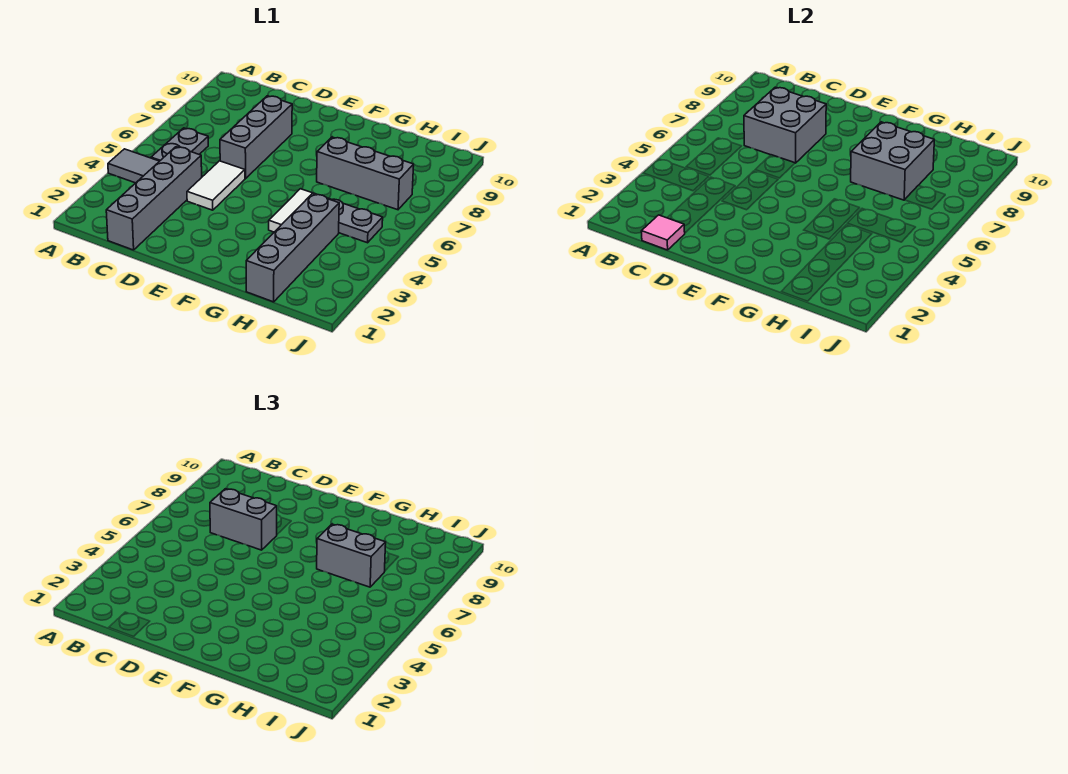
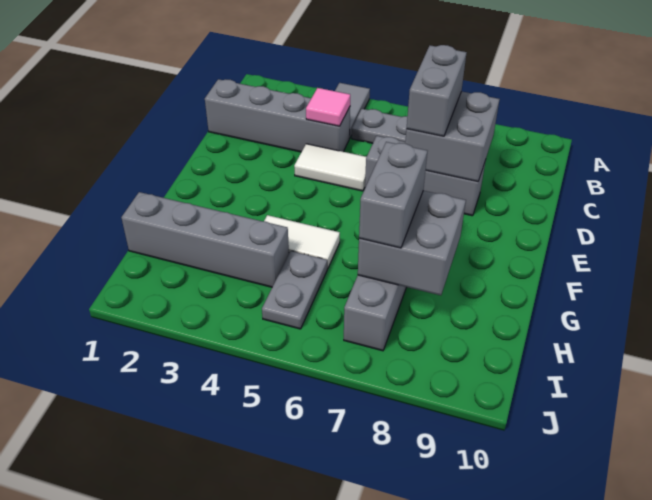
pink tile C1 level 2 -> pink tile C4 level 2

